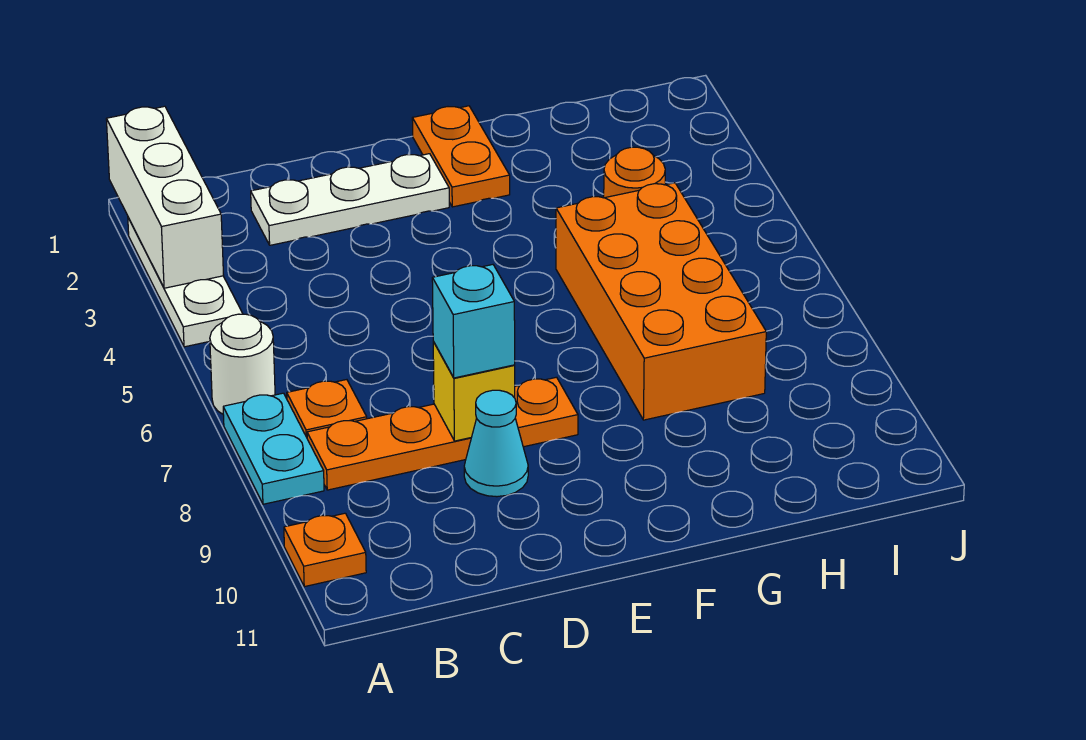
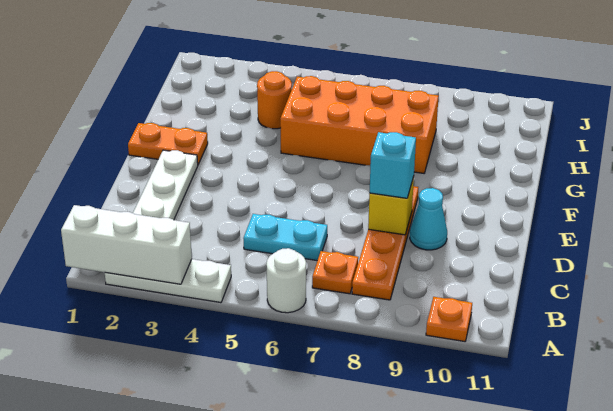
cyan plate A7:A8 level 1 -> cyan plate C5:C6 level 1

